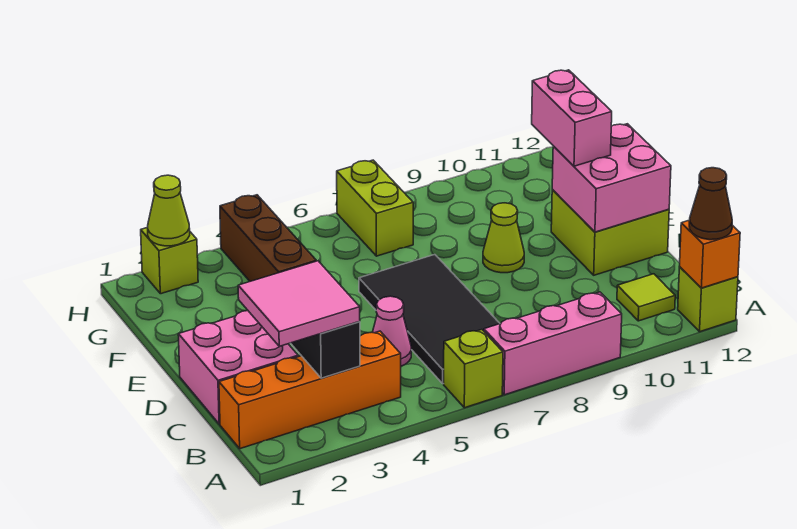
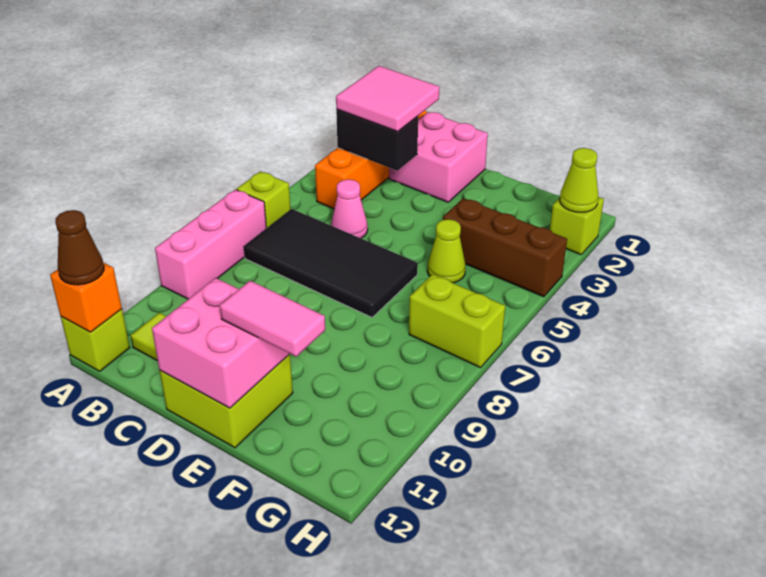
lime cone E9 level 1 -> lime cone F5 level 1
pink brick E11:F11 level 3 -> pink tile E11:F11 level 3

